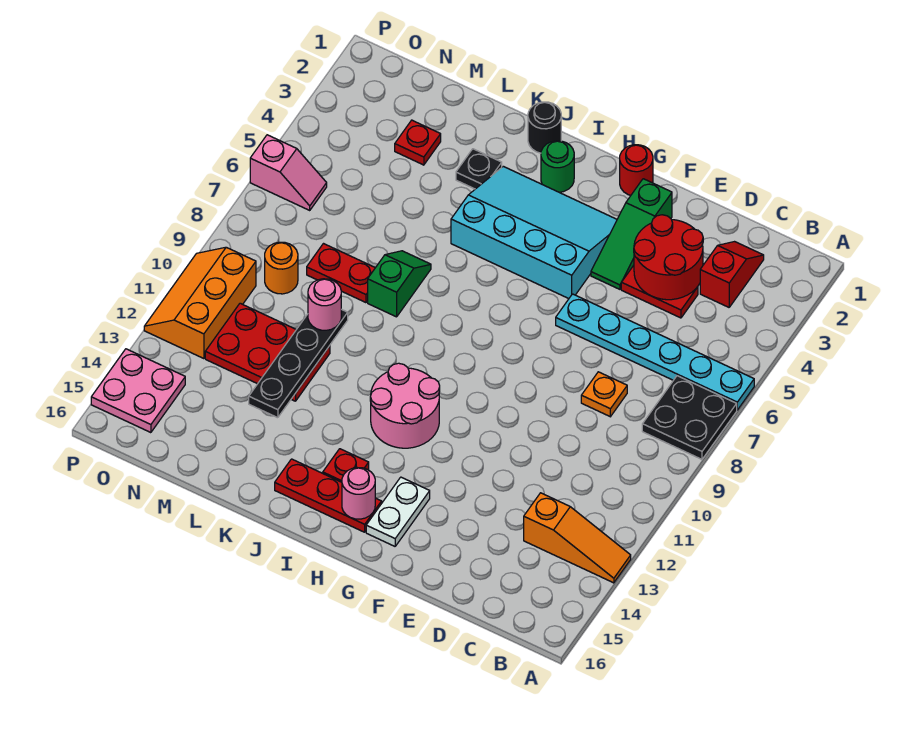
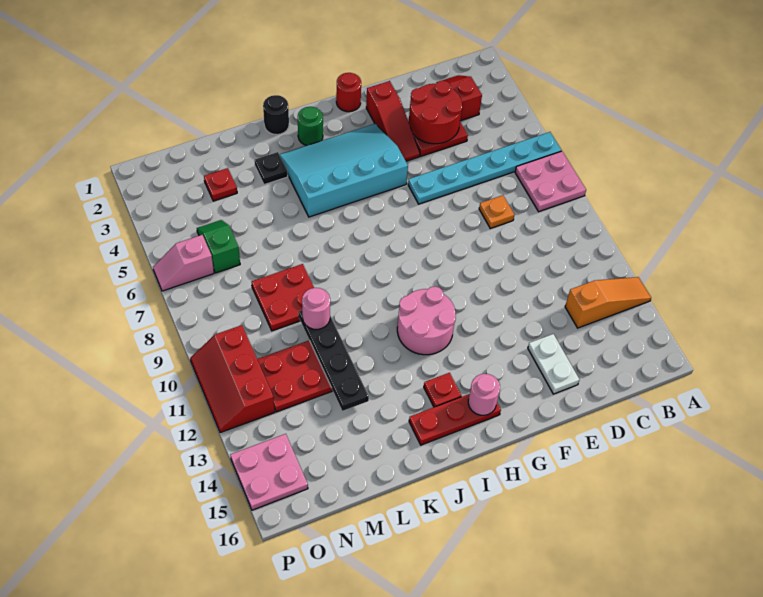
black plate A7:B8 level 1 -> pink plate A7:B8 level 1
green slope F2:F4 level 1 top 2 -> red slope F2:F4 level 1 top 2
white plate G14:G15 level 1 -> white plate E14:E15 level 1
green slope K7:K8 level 1 top 8 -> green slope N5:N6 level 1 top 6
red plate L8:M8 level 1 -> red plate L8:M9 level 1
orange round brick N9 level 1 -> none
pink slope O6:P6 level 1 top P -> pink slope O6:P6 level 1 top O
orange slope O10:P12 level 1 top O -> red slope O10:P12 level 1 top O

